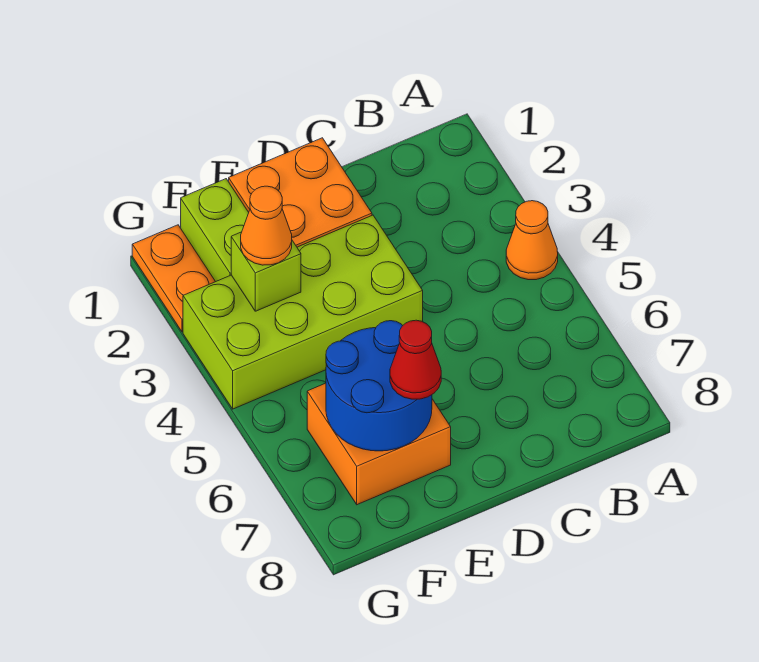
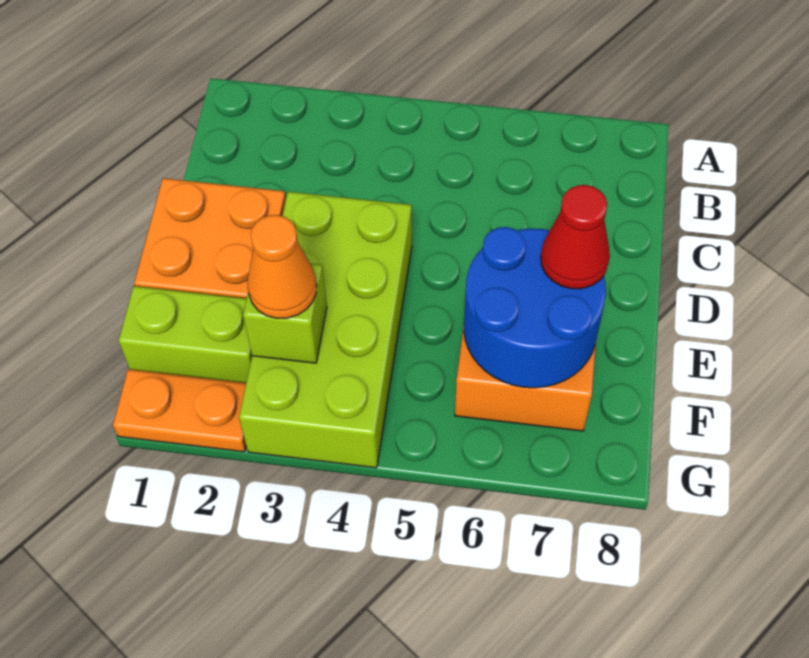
orange cone A4 level 1 -> none

